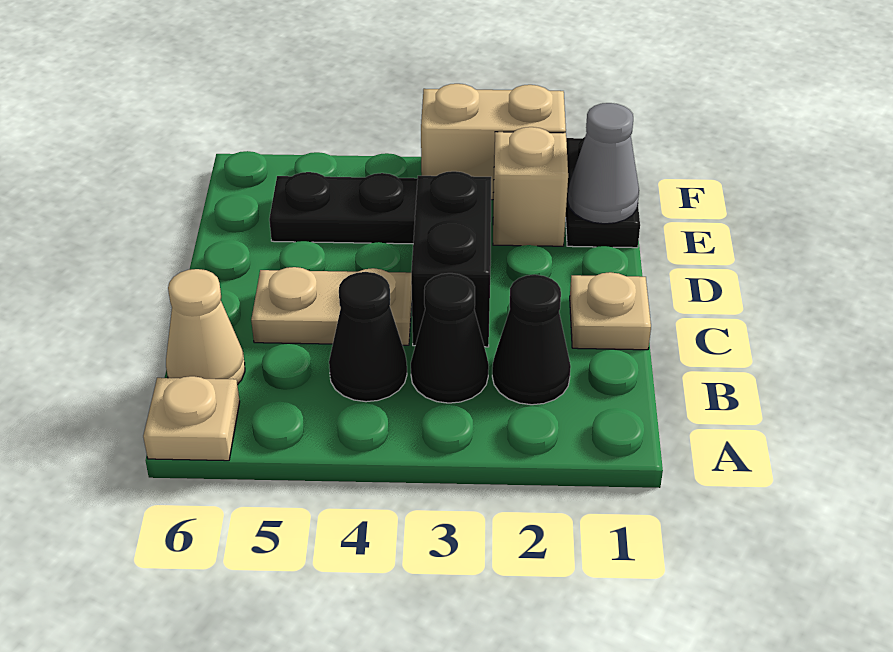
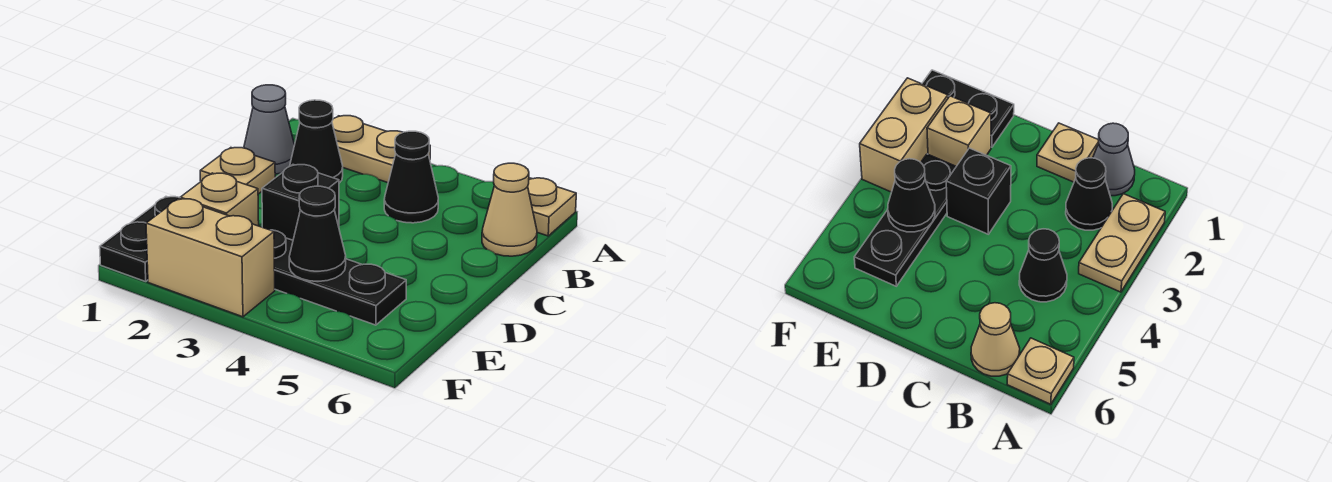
black cone B3 level 1 -> black cone E4 level 2
black brick C3:D3 level 1 -> black brick D3 level 1
tan plate C4:C5 level 1 -> tan plate A2:A3 level 1
grey cone E1 level 2 -> grey cone B1 level 1

